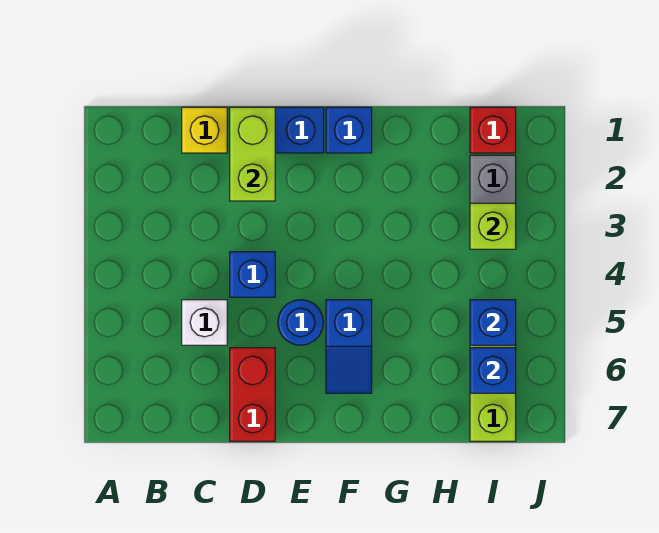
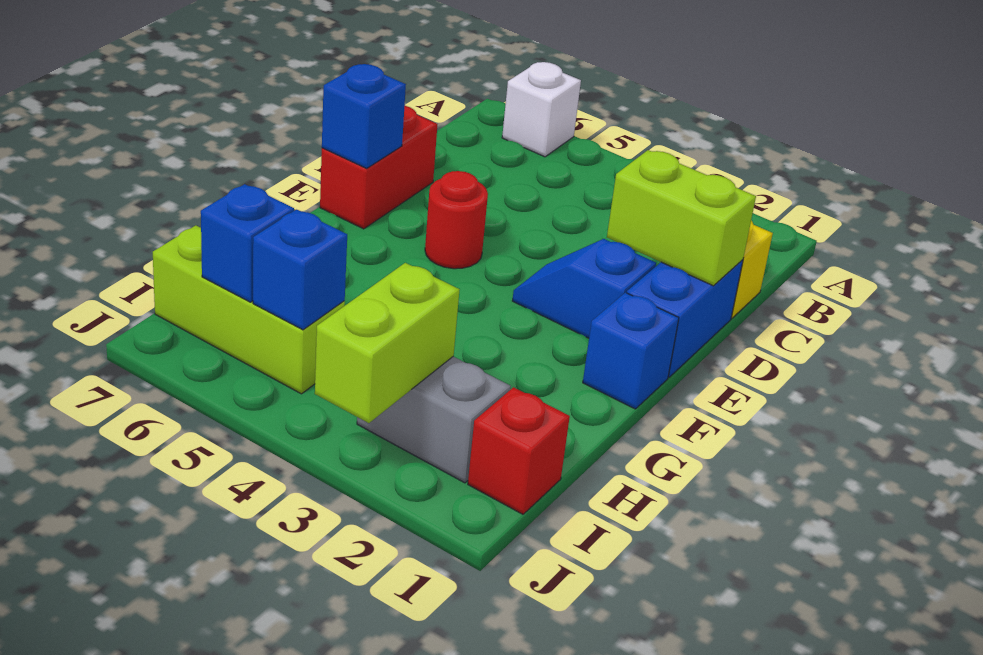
white brick C5 level 1 -> white brick A6 level 1
blue brick D4 level 1 -> blue brick E7 level 2
red brick D6:D7 level 1 -> red brick D7:E7 level 1
blue round brick E5 level 1 -> red round brick E5 level 1
blue slope F5:F6 level 1 top 5 -> blue slope E2:E3 level 1 top 2
lime brick I3 level 2 -> lime brick I3:J3 level 2

